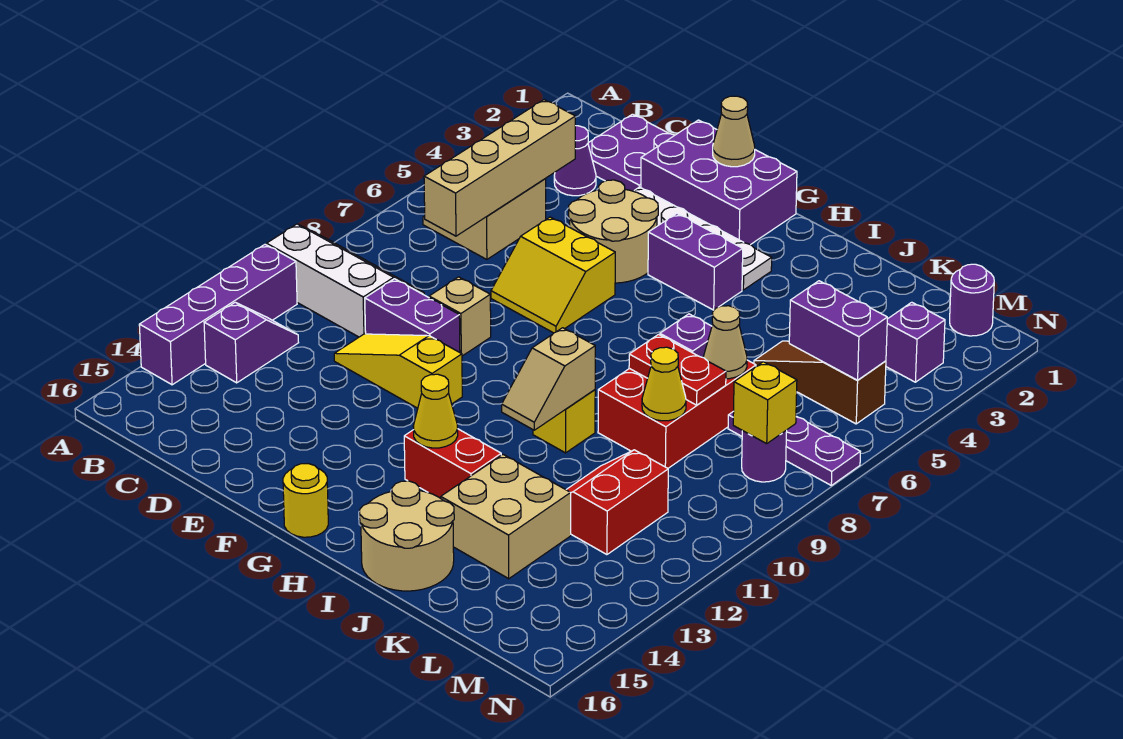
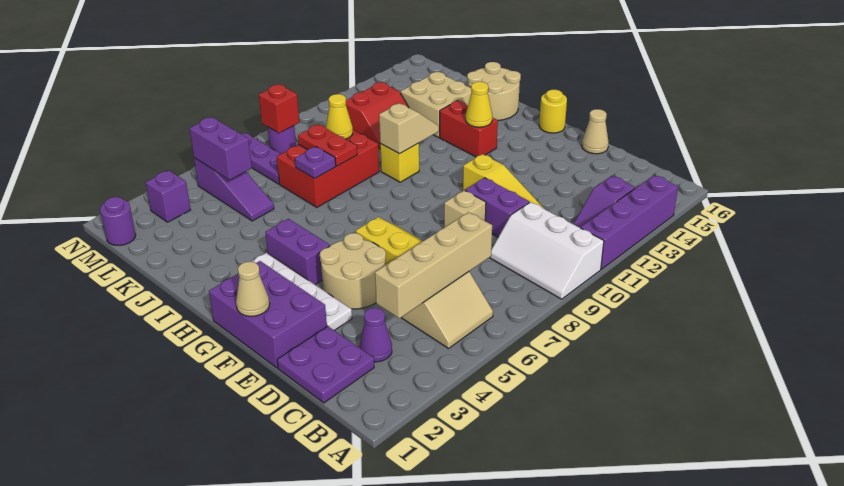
brown slope K5:M5 level 1 top M -> purple slope K5:M5 level 1 top M
tan cone K7 level 2 -> tan cone E16 level 1
yellow brick M8 level 2 -> red brick M8 level 2

